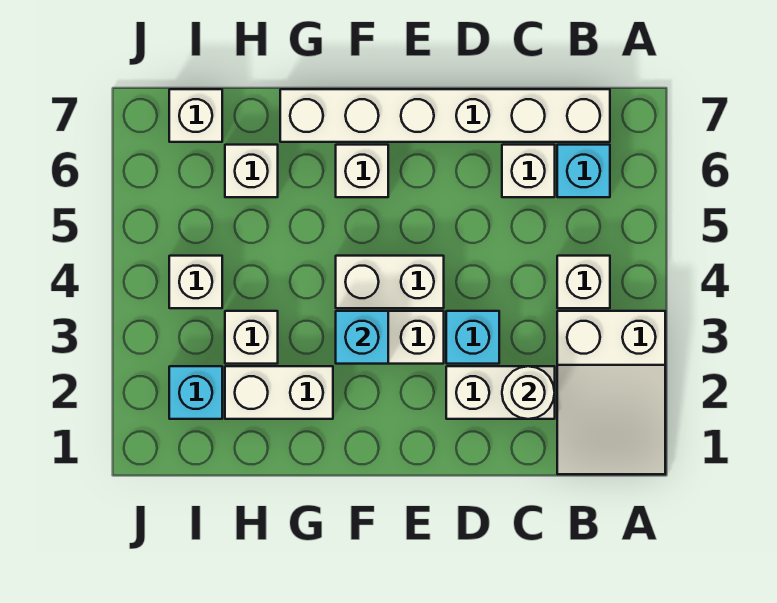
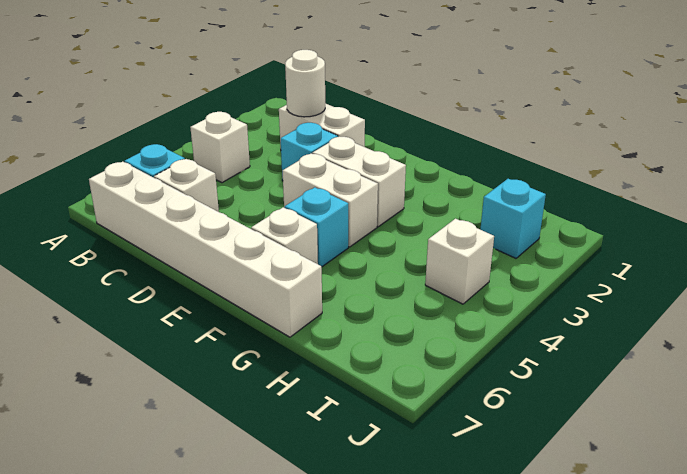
white slope A1:B3 level 1 top 3 -> none
cyan brick F3 level 2 -> cyan brick F5 level 1
white brick G2:H2 level 1 -> none
white brick H3 level 1 -> none
white brick H6 level 1 -> none
white brick I7 level 1 -> none

